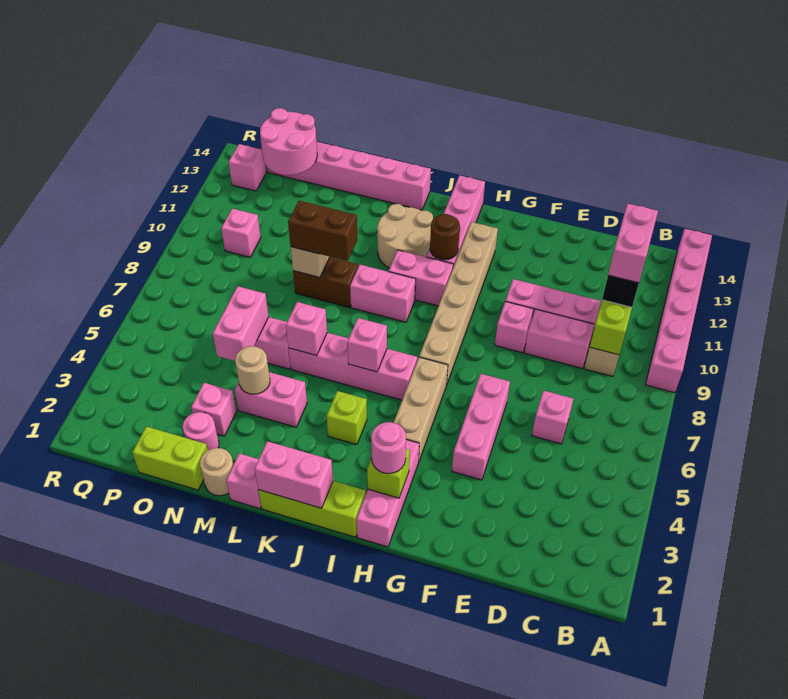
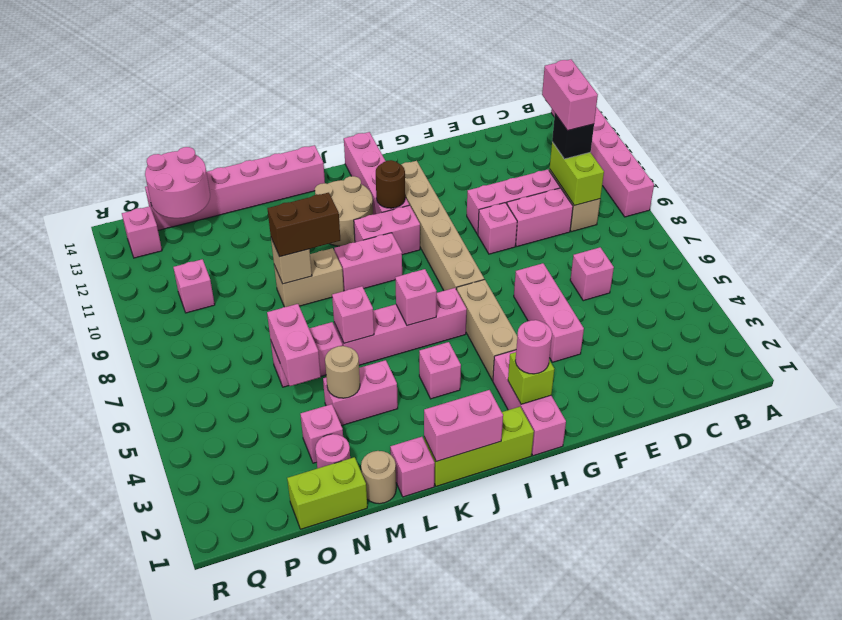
lime brick J4 level 1 -> pink brick J4 level 1
brown brick L9:M9 level 1 -> tan brick L9:M9 level 1

